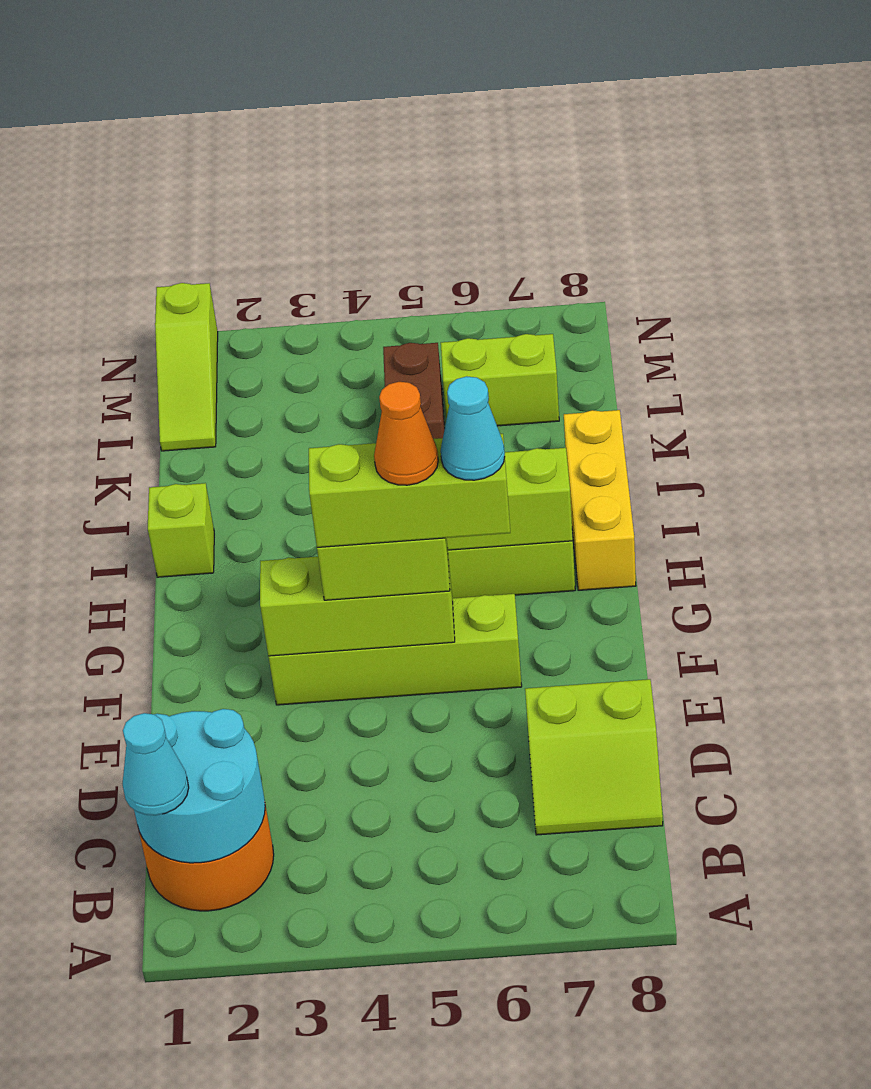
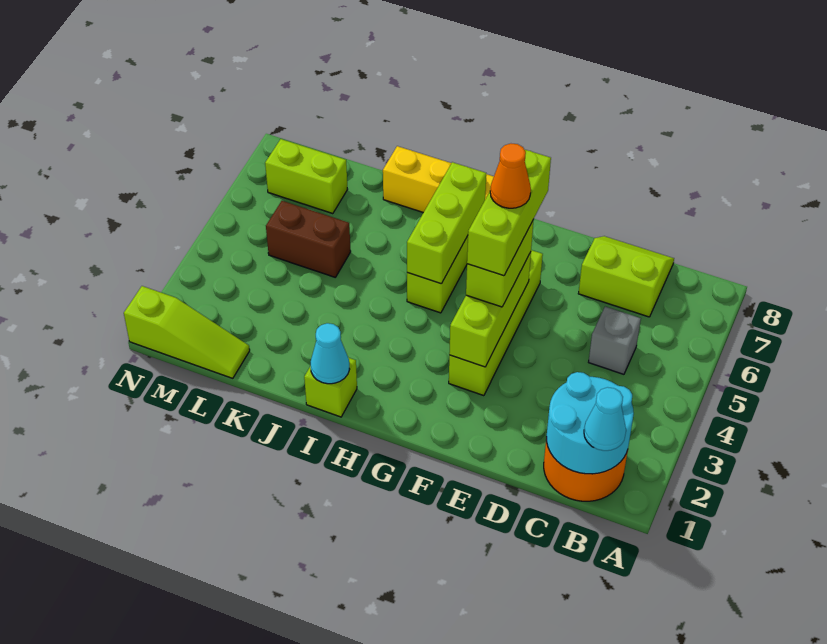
none -> grey brick C5 level 1
lime slope C7:D8 level 1 top D -> lime slope C7:D8 level 1 top 7
cyan cone F6 level 5 -> cyan cone I1 level 2
lime brick L6:L7 level 1 -> lime brick L7:M7 level 1

